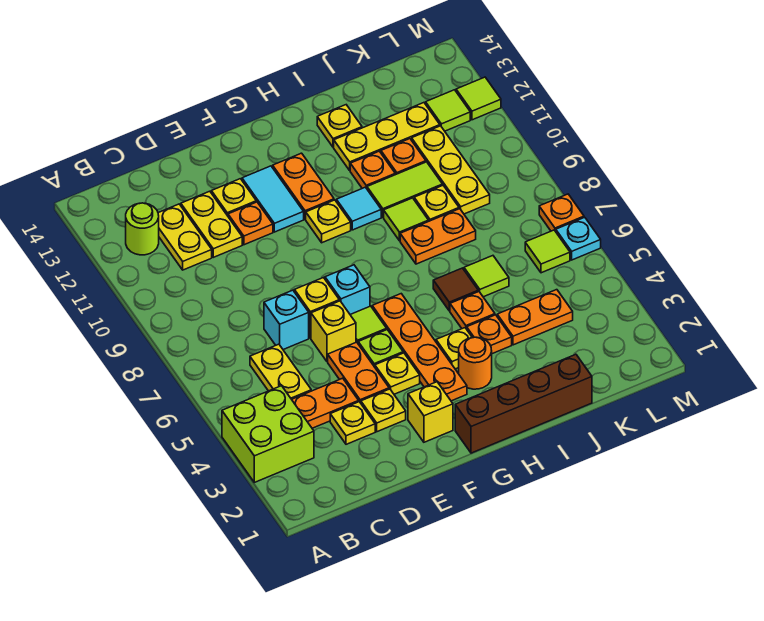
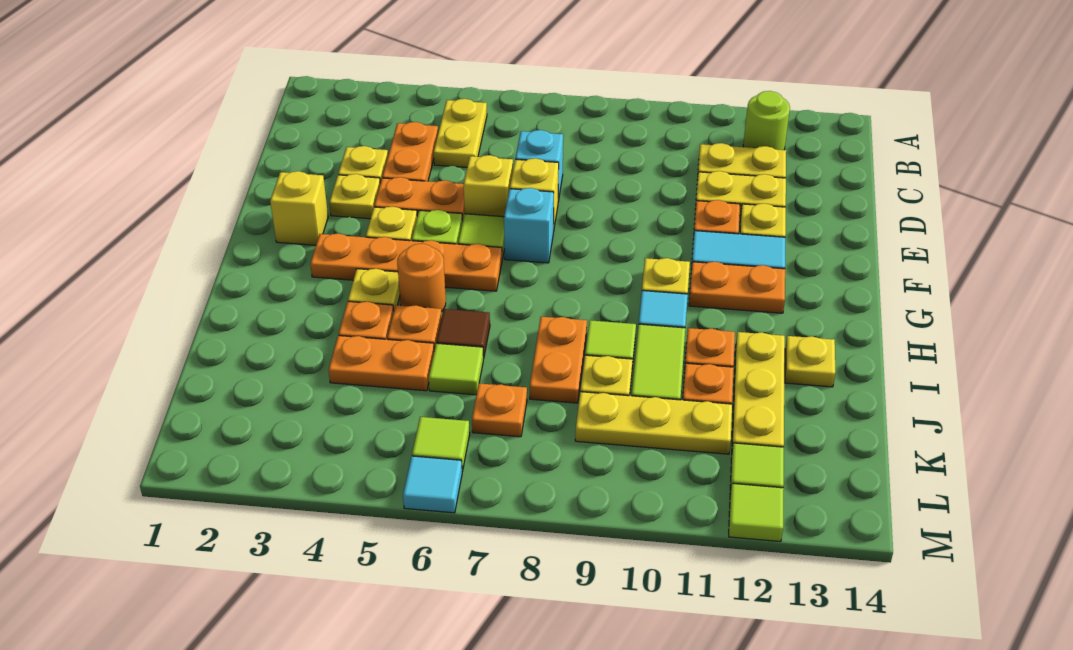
lime brick A3:B4 level 1 -> none
yellow plate C5:C6 level 1 -> yellow plate B5:C5 level 1
brown brick G1:J1 level 1 -> none
orange round brick H3 level 1 -> orange round brick H5 level 1
orange plate J4:K4 level 1 -> orange plate J4:J5 level 1
cyan plate M6 level 1 -> cyan tile M6 level 1
orange plate M7 level 1 -> orange plate K7 level 1

